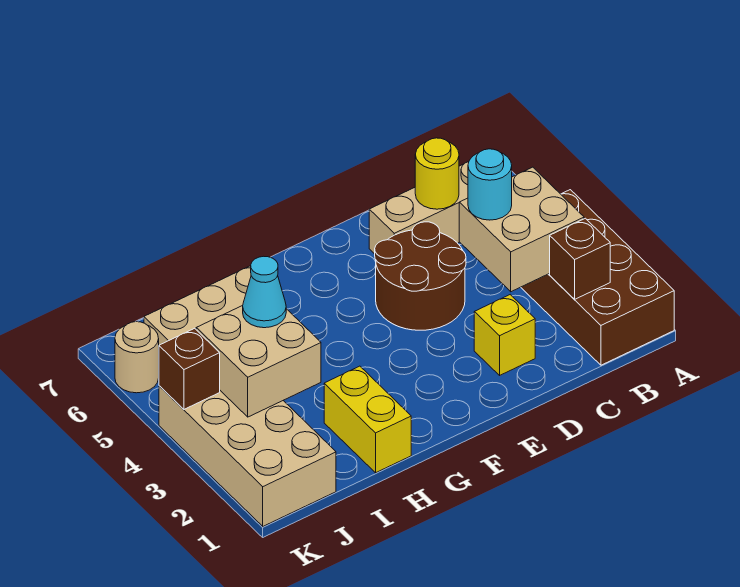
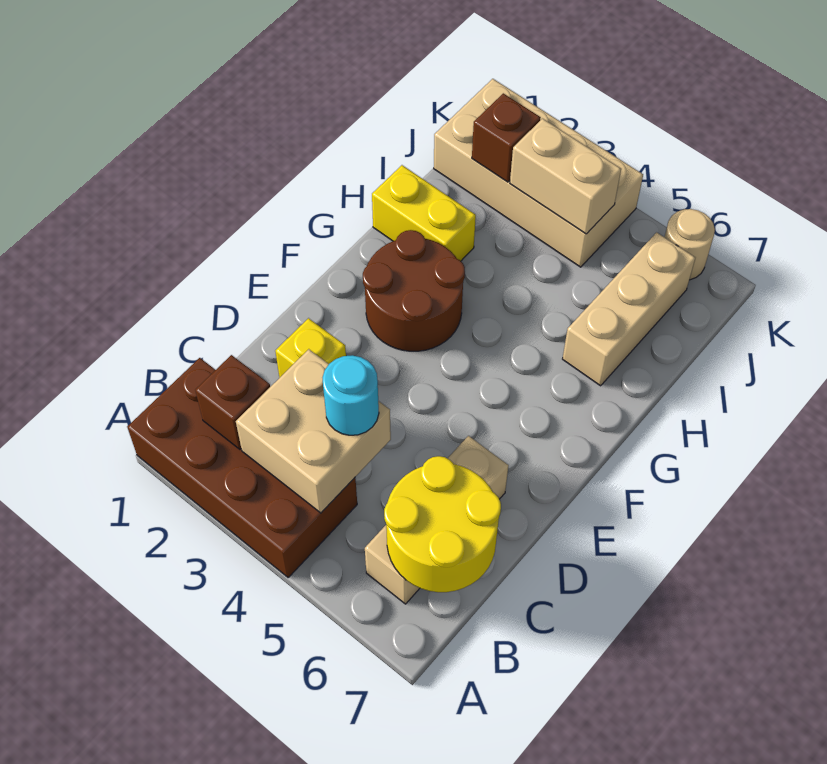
yellow round brick C6 level 2 -> yellow round brick B6:C7 level 2
brown round brick D4:E5 level 1 -> brown round brick F2:G3 level 1
tan brick I3:J4 level 2 -> tan brick J3:J4 level 2
cyan cone I4 level 3 -> none
brown brick K4 level 2 -> brown brick J2 level 2

